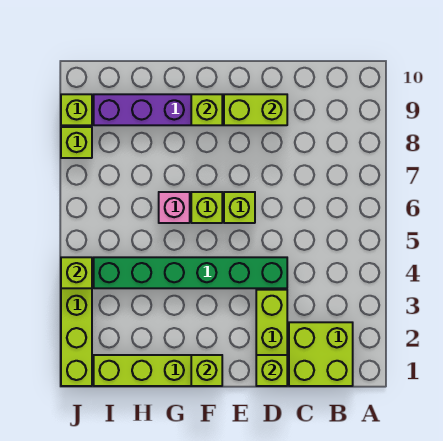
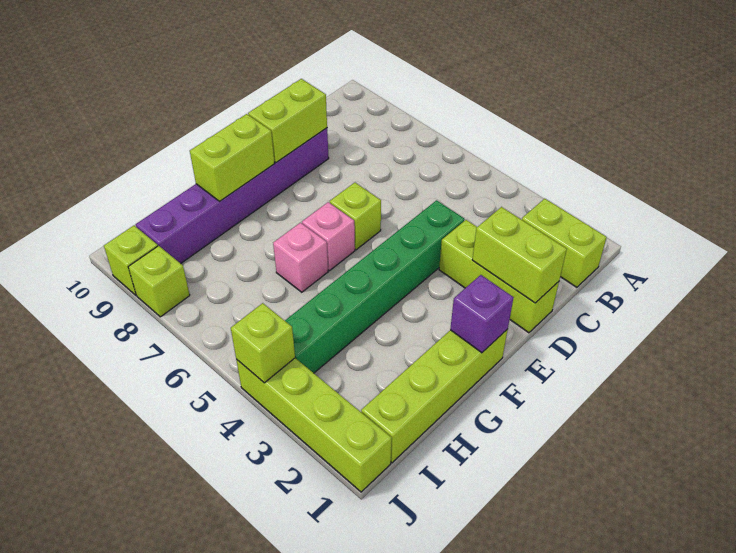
lime brick B1:C2 level 1 -> lime brick B1:B2 level 1
lime brick D1 level 2 -> lime brick D1:D2 level 2
lime brick F1 level 2 -> purple brick F1 level 2
lime brick F6 level 1 -> pink brick F6 level 1
lime brick F9 level 2 -> lime brick F9:G9 level 2

